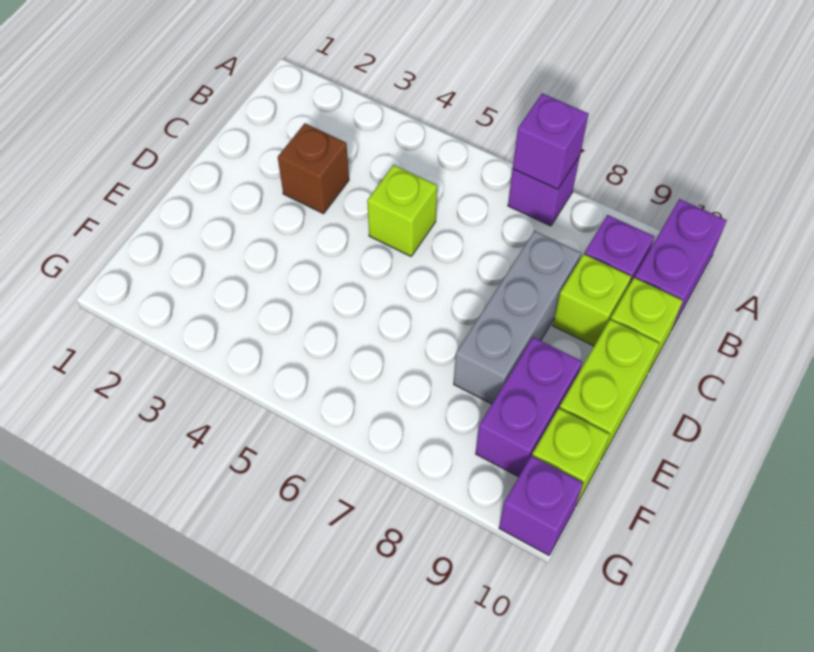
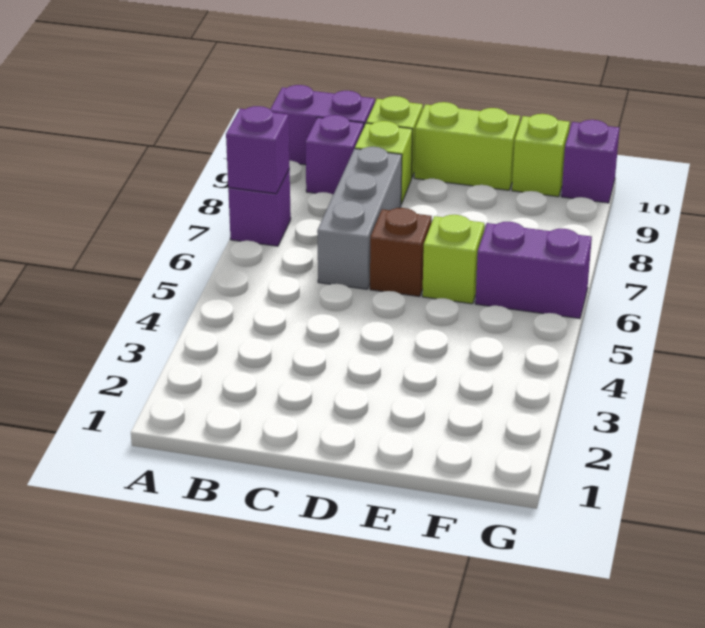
brown brick C3 level 1 -> brown brick D6 level 1
lime brick C5 level 1 -> lime brick E6 level 1
grey brick C8:E8 level 1 -> grey brick C6:C8 level 1
purple brick E9:F9 level 1 -> purple brick F6:G6 level 1

